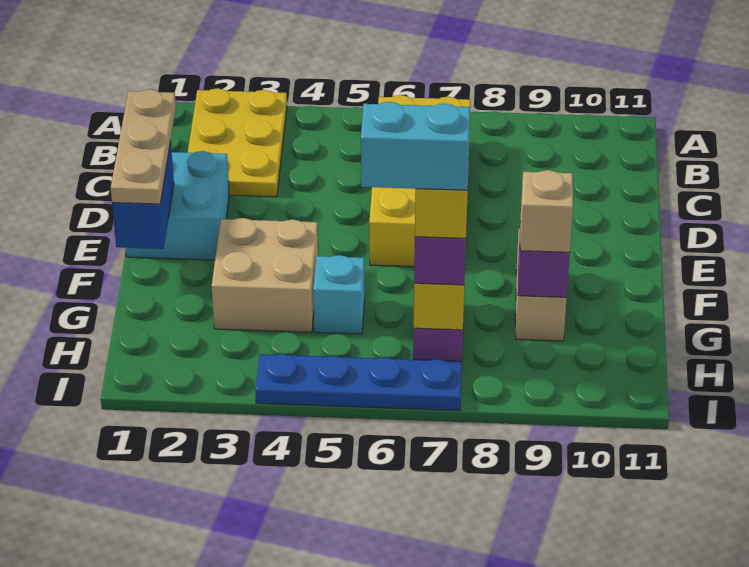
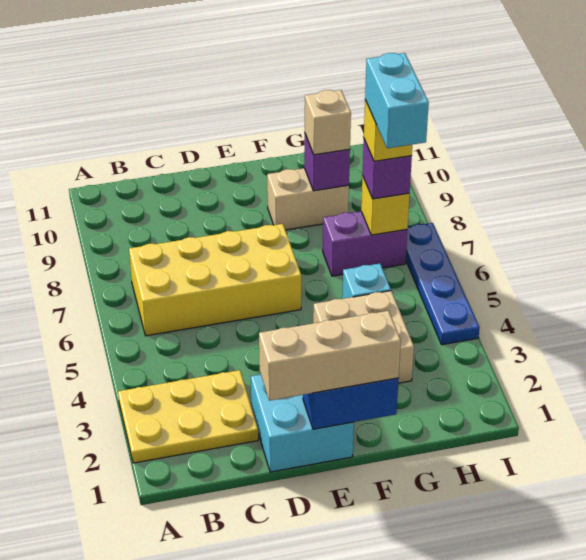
tan plate D1:F1 level 3 -> tan brick D1:F1 level 3

